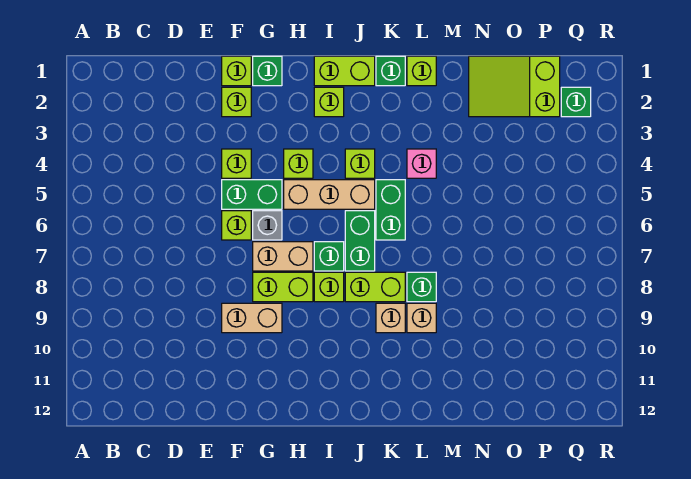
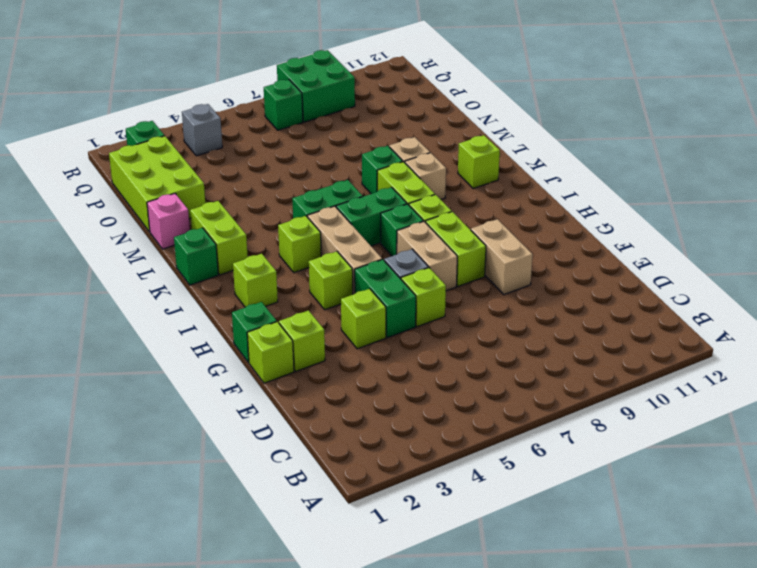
lime brick I1:J1 level 1 -> lime brick K2:L2 level 1
lime brick L1 level 1 -> lime brick K11 level 1
pink brick L4 level 1 -> pink brick M1 level 1
lime slope N1:P2 level 1 top P -> lime brick N1:P2 level 1
none -> grey brick Q4 level 1
none -> green brick Q7 level 1
none -> green brick Q8:R9 level 1

